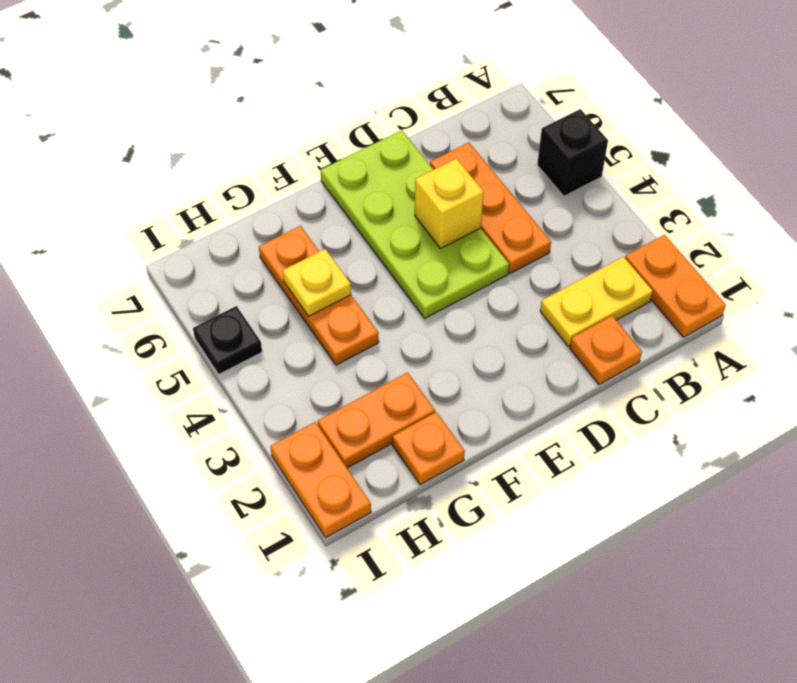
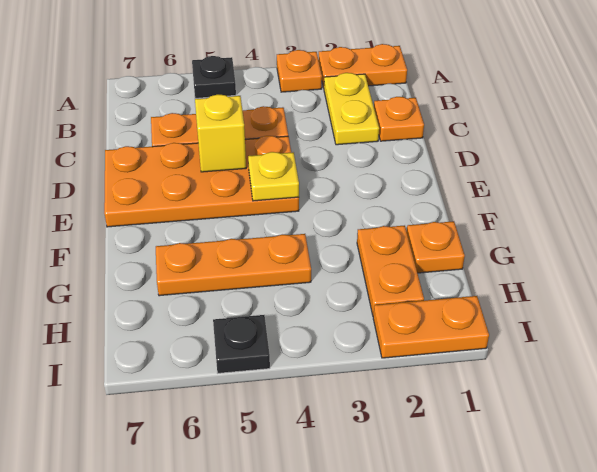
none -> orange plate A3 level 1
black brick A5 level 1 -> black plate A5 level 1
lime plate D4:E7 level 1 -> orange plate D4:E7 level 1
yellow plate G5 level 2 -> yellow plate E4 level 2

